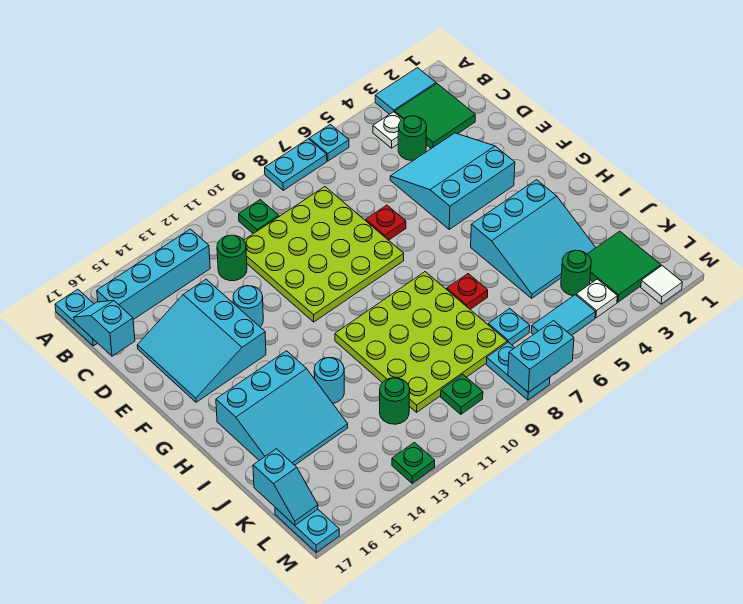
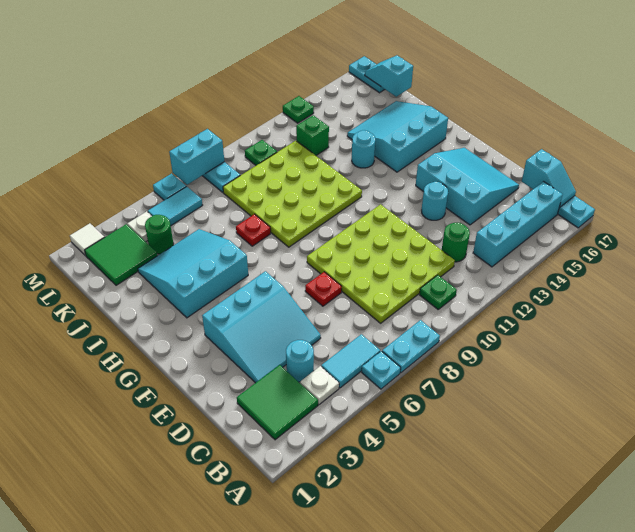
cyan tile A2:A3 level 1 -> cyan tile B5:B6 level 1
green round brick C4 level 1 -> cyan round brick C4 level 1
cyan plate K7 level 1 -> cyan plate M6 level 1
green round brick K12 level 1 -> green brick K12 level 1

